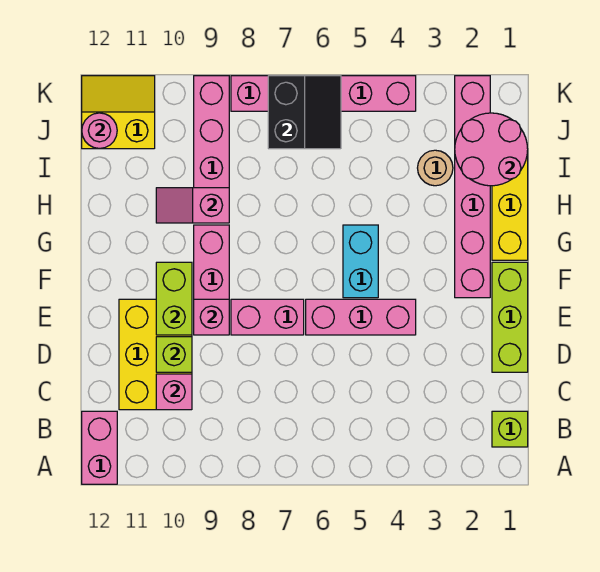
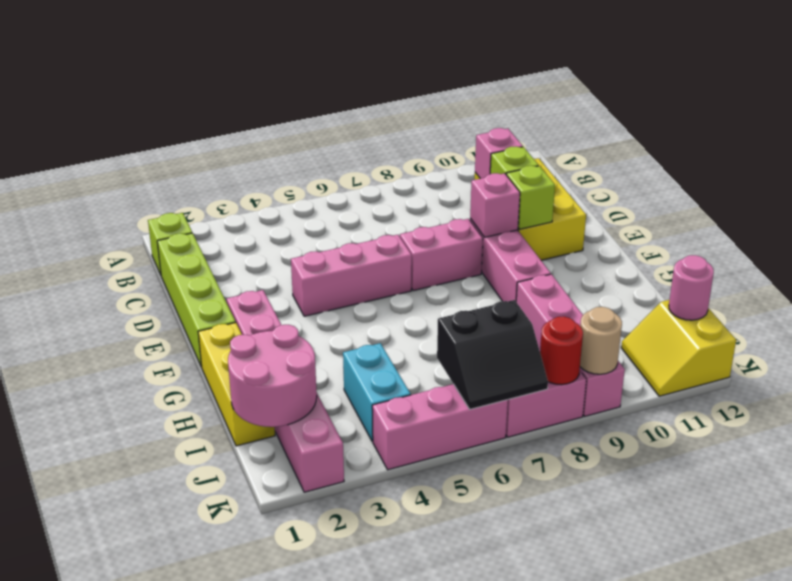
pink brick A12:B12 level 1 -> none
lime brick D1:F1 level 1 -> lime brick C1:F1 level 1
lime brick E10:F10 level 2 -> lime brick E10 level 2
cyan brick F5:G5 level 1 -> cyan brick I4:J4 level 1
pink slope H9:H10 level 2 top 9 -> none
tan round brick I3 level 1 -> tan round brick K9 level 2
black slope J6:K7 level 2 top 7 -> black slope J6:K7 level 2 top J
yellow slope J11:K12 level 1 top J -> yellow slope J11:K12 level 1 top 12
none -> red round brick K8 level 2

